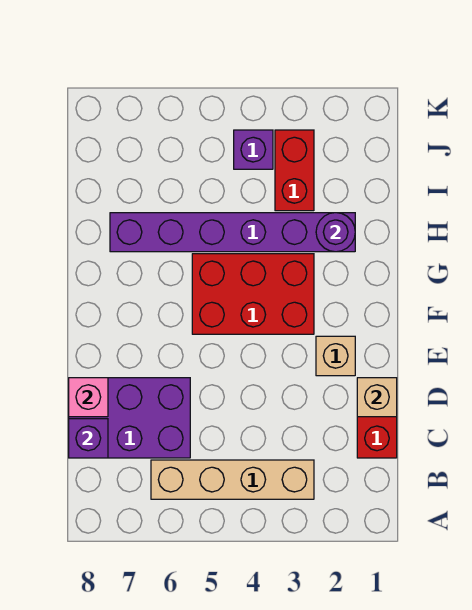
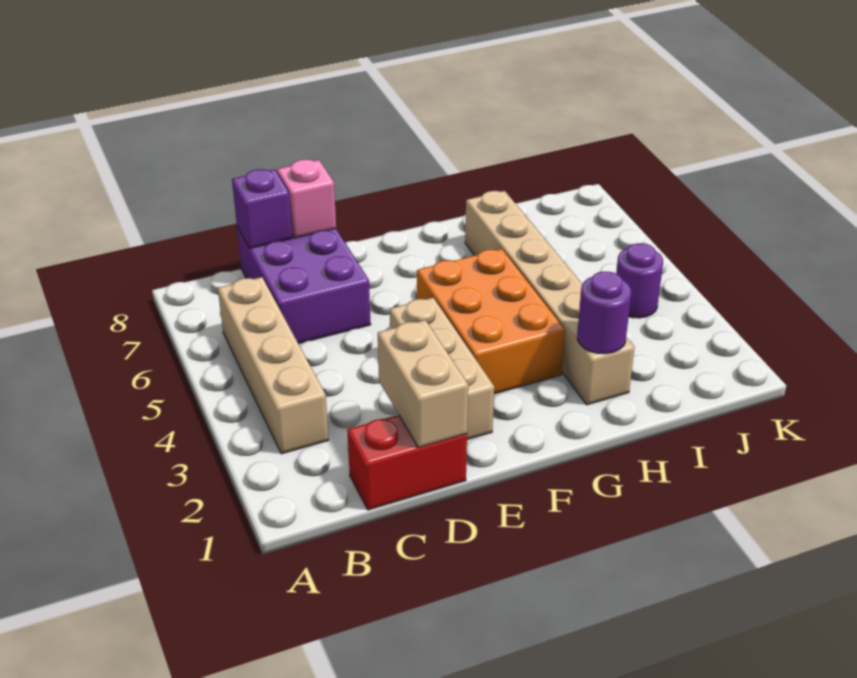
tan brick D1 level 2 -> tan brick D1:D2 level 2
tan brick E2 level 1 -> tan brick E2:E4 level 1
red brick F3:G5 level 1 -> orange brick F3:G5 level 1
purple brick H2:H7 level 1 -> tan brick H2:H7 level 1
red brick I3:J3 level 1 -> none
purple brick J4 level 1 -> purple round brick J4 level 1

